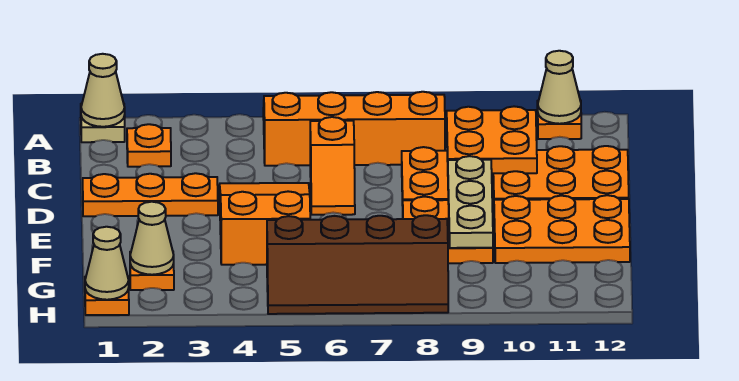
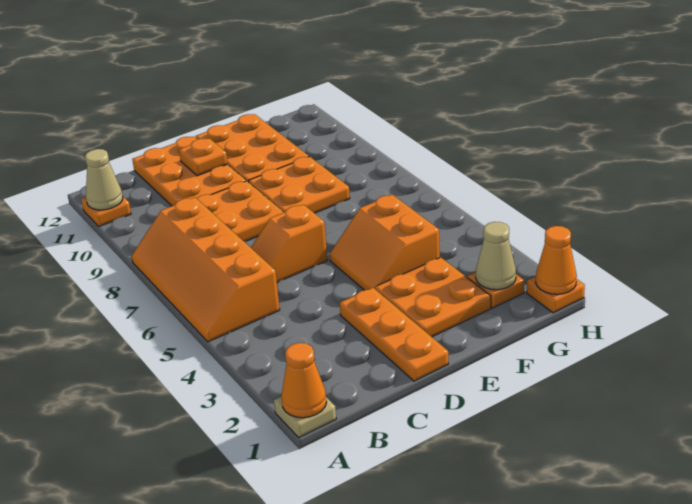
tan cone A1 level 2 -> orange cone A1 level 2
orange plate B2 level 1 -> orange plate D11 level 2
orange plate B9:C10 level 2 -> orange plate E2:F3 level 1
orange slope C6:D6 level 1 top C -> orange slope C6:D6 level 1 top D
orange slope D4:F5 level 1 top F -> orange slope E4:F5 level 1 top F
tan plate D9:F9 level 2 -> none
brown slope G5:H8 level 1 top G -> none
tan cone H1 level 2 -> orange cone H1 level 2

